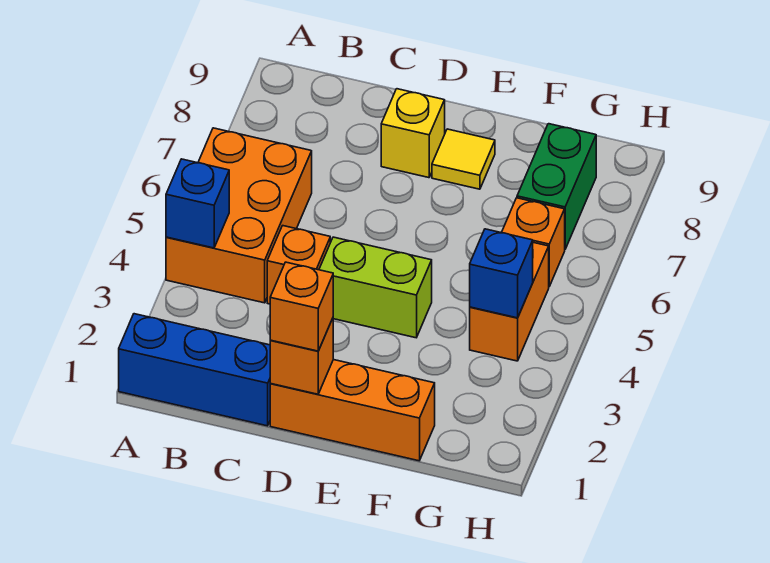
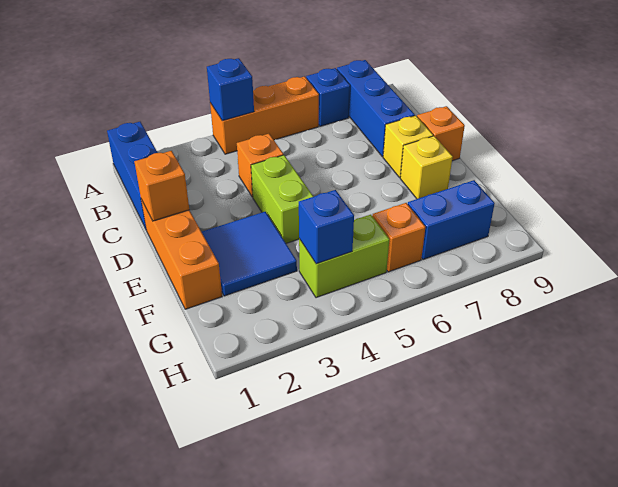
orange brick A4:B6 level 1 -> orange brick A4:A6 level 1
none -> blue brick A7 level 1
none -> blue brick A8:C8 level 1
orange brick D1 level 3 -> orange brick D9 level 1
none -> blue tile E2:F3 level 1
yellow tile E8 level 1 -> yellow brick E8 level 1
orange brick G4:G5 level 1 -> lime brick G4:G5 level 1
green brick G7:G8 level 1 -> blue brick G7:G8 level 1

